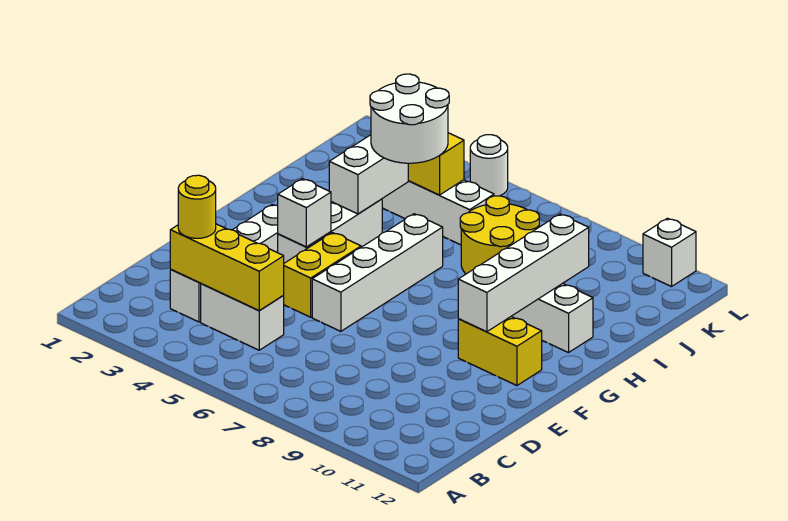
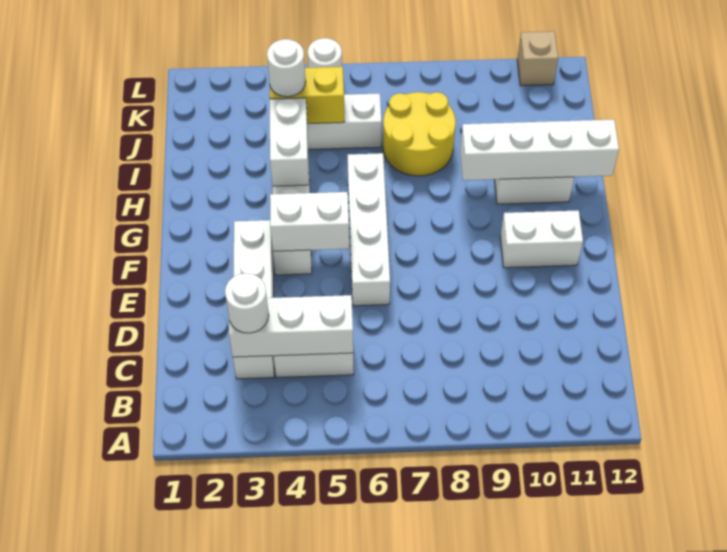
yellow brick C3:C5 level 2 -> white brick C3:C5 level 2
yellow round brick C3 level 3 -> white round brick C3 level 3
yellow brick E5:F5 level 1 -> none
white brick F4 level 2 -> white brick F4:F5 level 2
yellow brick F10:F11 level 1 -> white brick F10:F11 level 1
white brick F10:I10 level 2 -> white brick H9:H12 level 2
white round brick I4:J5 level 3 -> white round brick J4 level 3
white brick L11 level 1 -> tan brick L11 level 1

